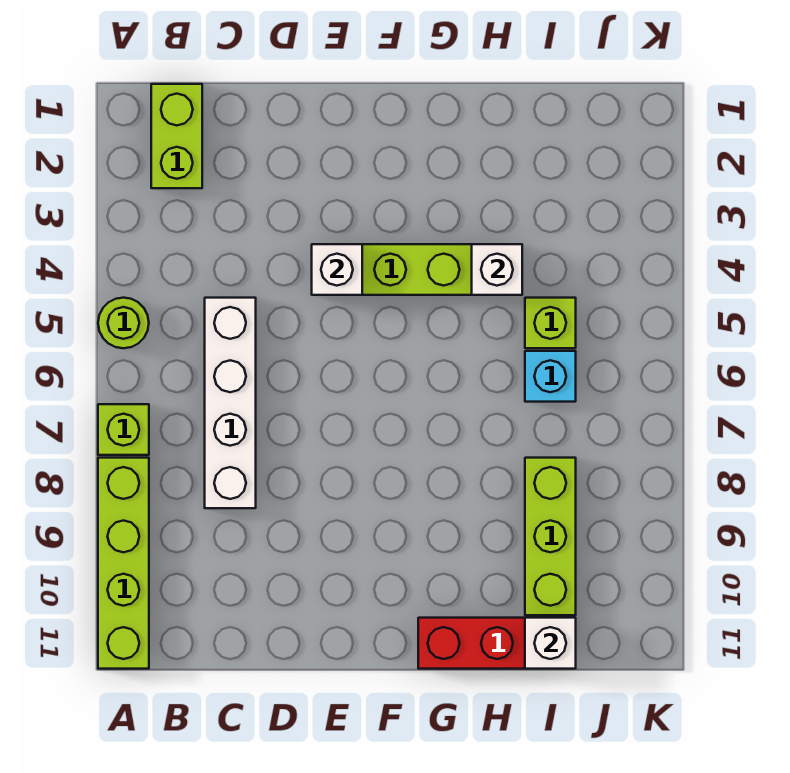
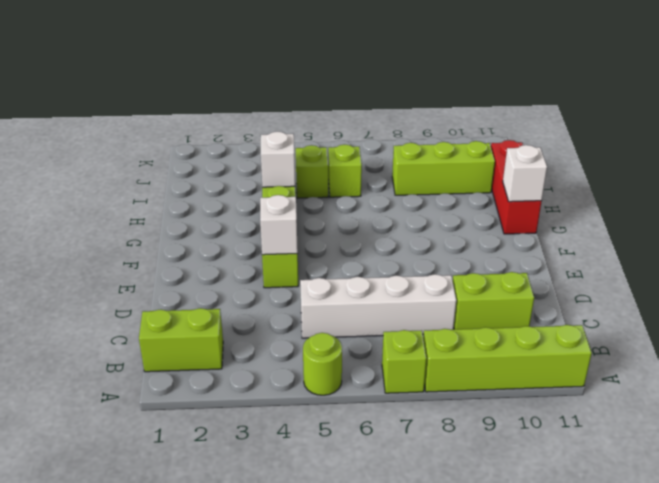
none -> lime brick C9:C10 level 1
cyan brick I6 level 1 -> lime brick I6 level 1
white brick I11 level 2 -> white brick G11 level 2

